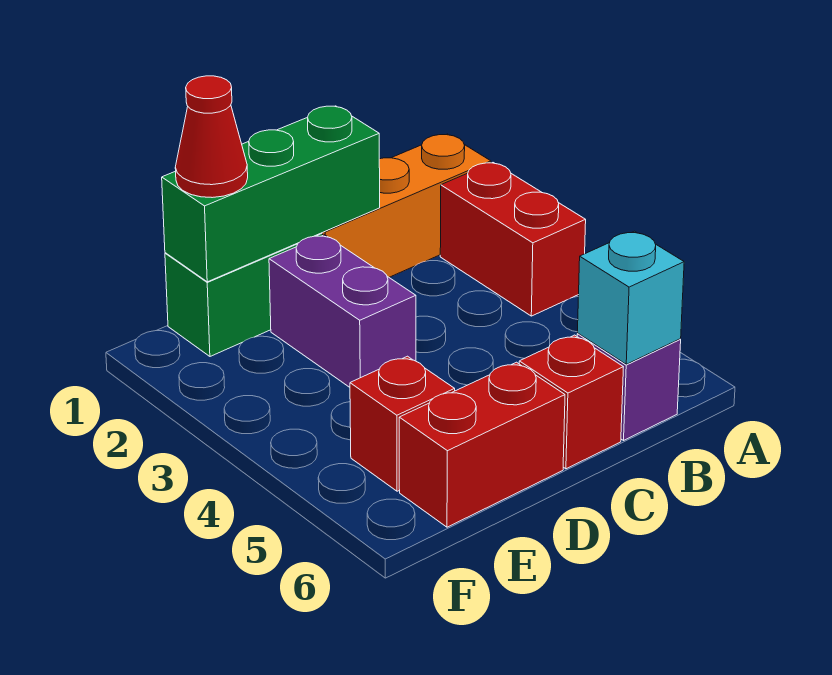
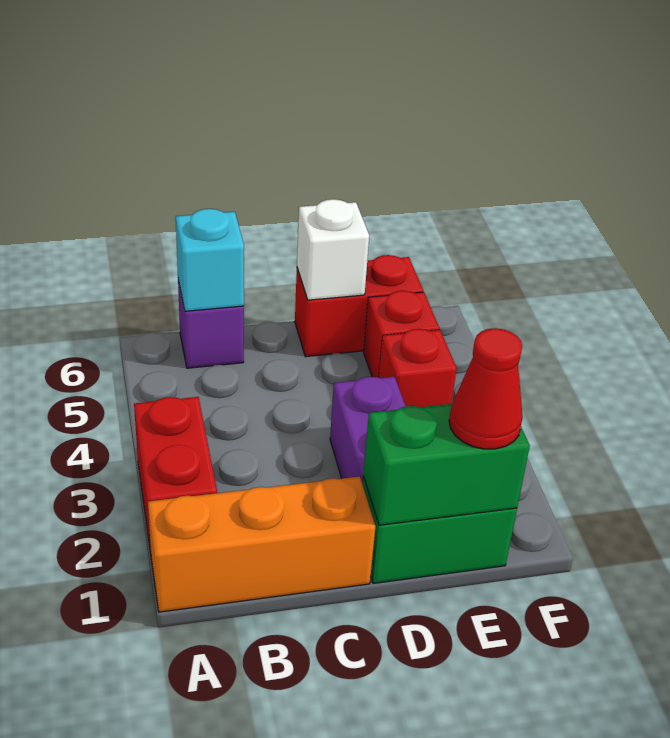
green brick C1:E1 level 2 -> green brick D1:E1 level 2
red brick C6 level 1 -> red brick E4 level 1
none -> white brick D6 level 2

